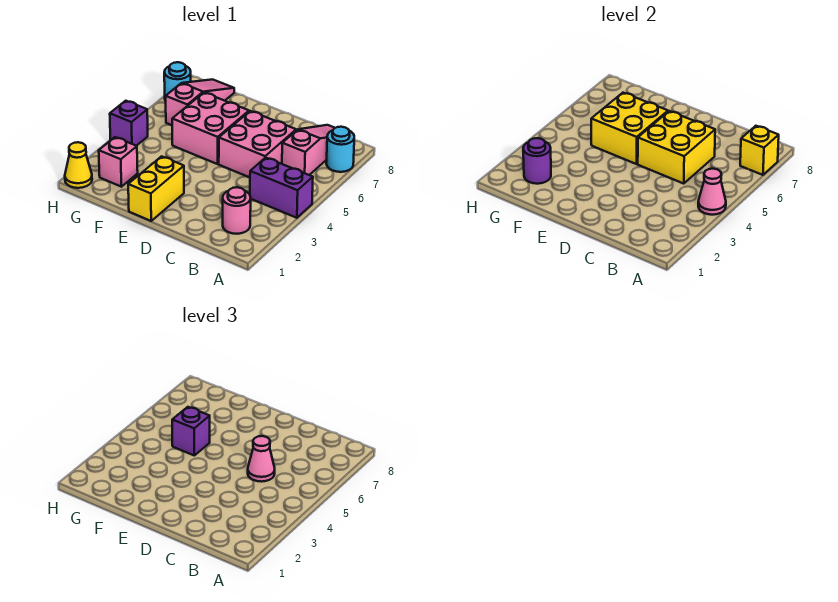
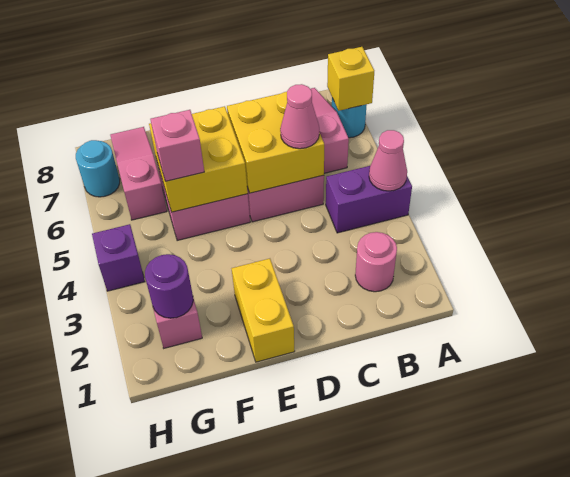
purple brick F5 level 3 -> pink brick F5 level 3
yellow cone H1 level 1 -> none

